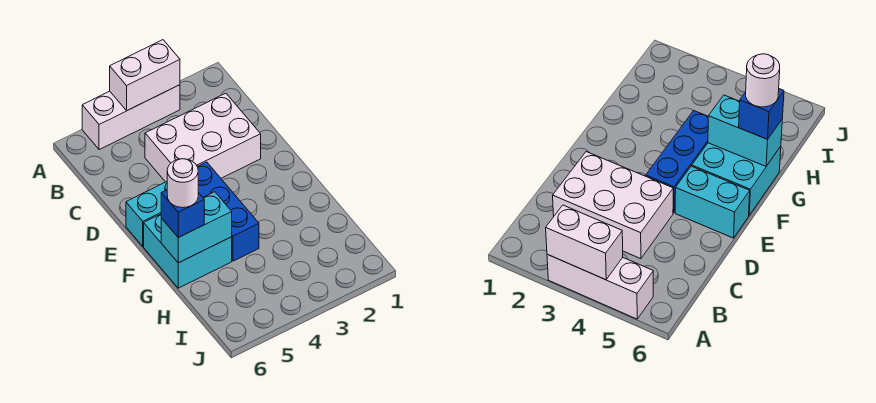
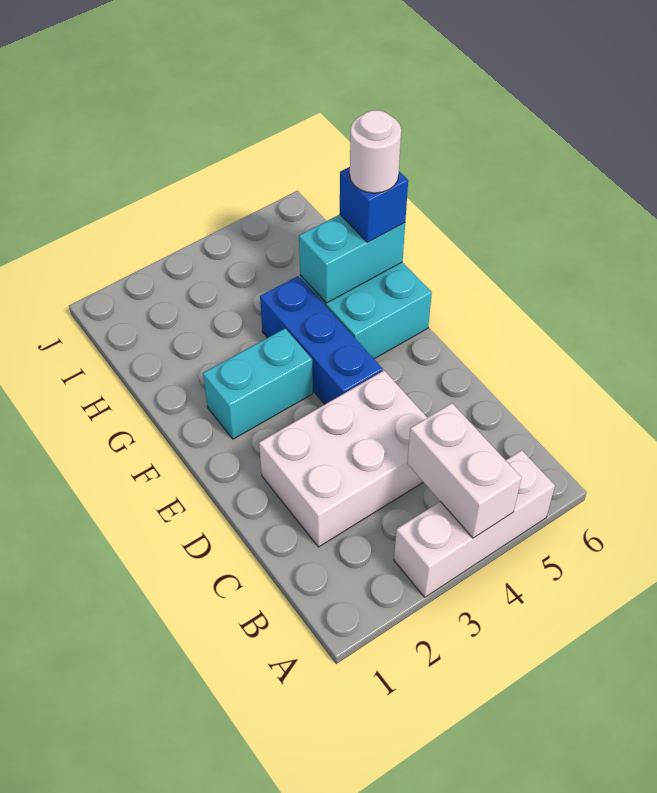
white brick A3:A4 level 2 -> white brick A4:B4 level 2
cyan brick E5:E6 level 1 -> cyan brick F2:F3 level 1

